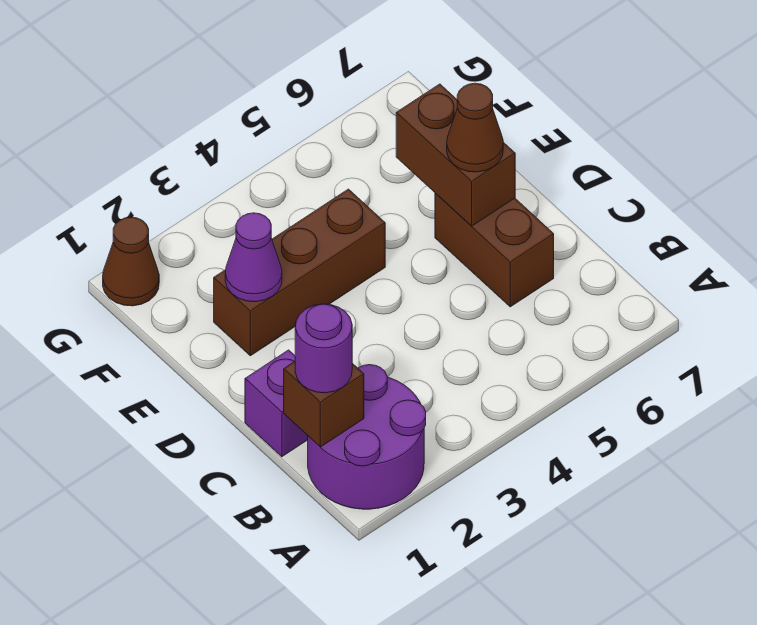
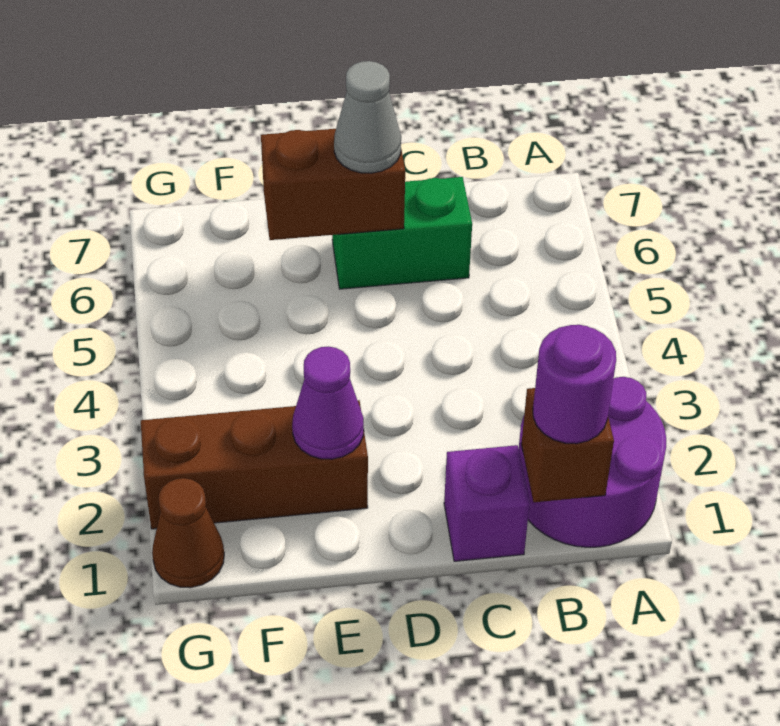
brown brick C6:D6 level 1 -> green brick C6:D6 level 1
brown cone D6 level 3 -> grey cone D6 level 3
brown brick E2:E4 level 1 -> brown brick E2:G2 level 1

